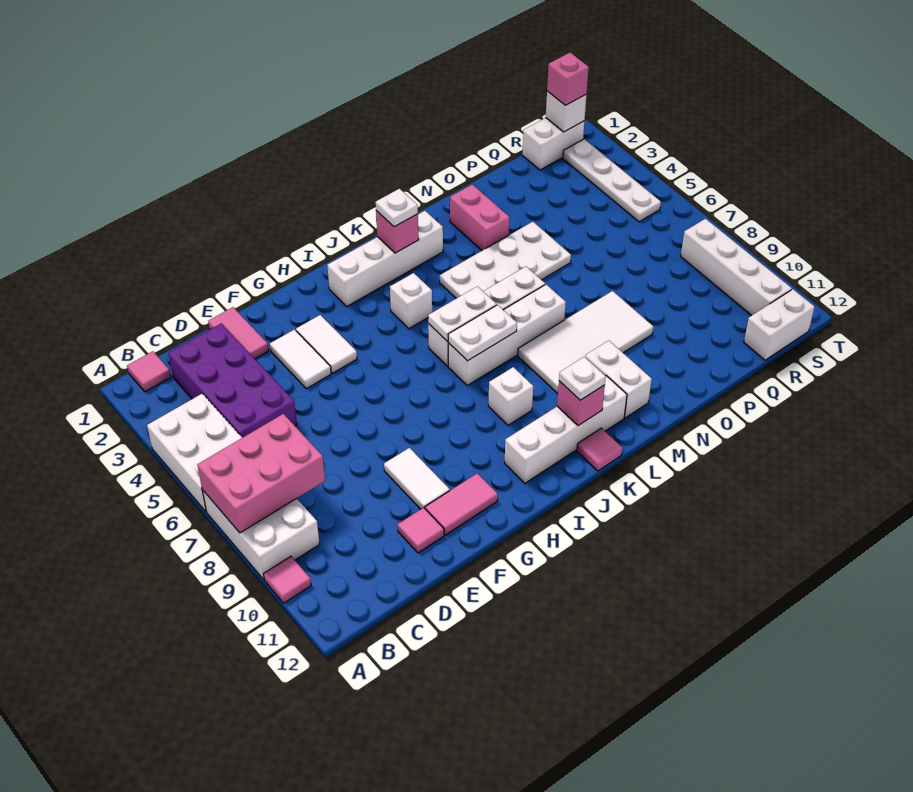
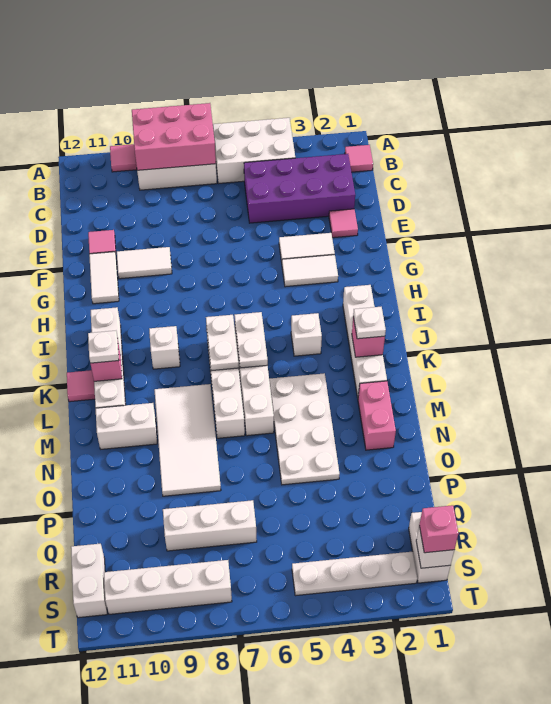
pink brick A7:C8 level 2 -> pink brick A7:B9 level 2
pink tile E1:E2 level 1 -> pink tile E2 level 1
pink tile F11:G11 level 1 -> white tile F11:G11 level 1
pink brick N2:N3 level 1 -> pink brick M2:N2 level 1
none -> white brick Q7:Q9 level 1

